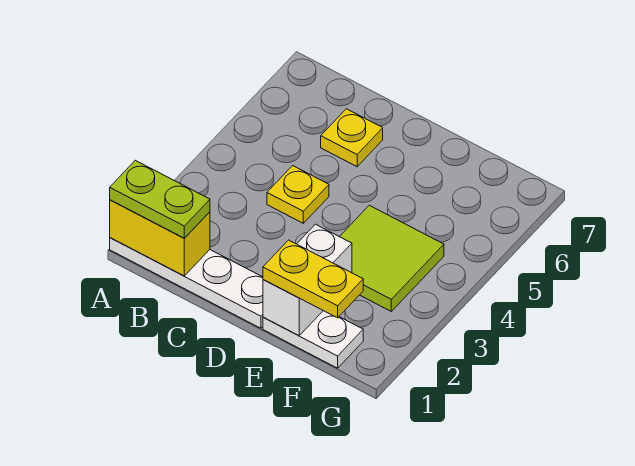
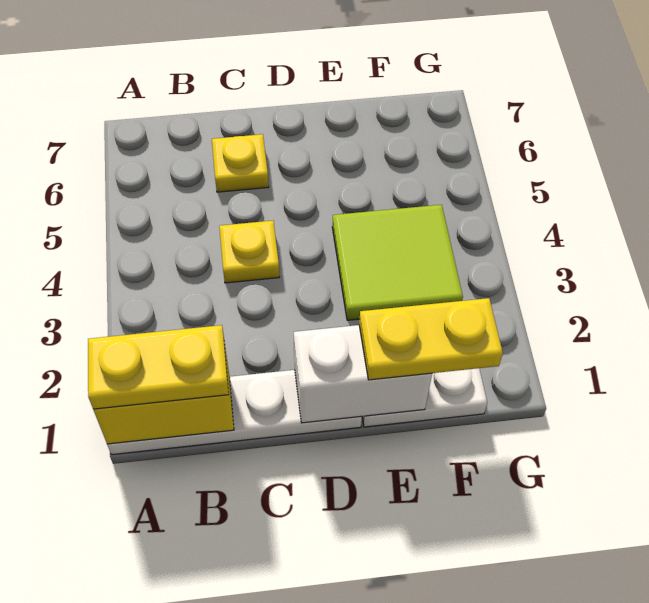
lime plate A1:B1 level 3 -> yellow plate A1:B1 level 3
white brick E1:E2 level 2 -> white brick D1:E1 level 2

